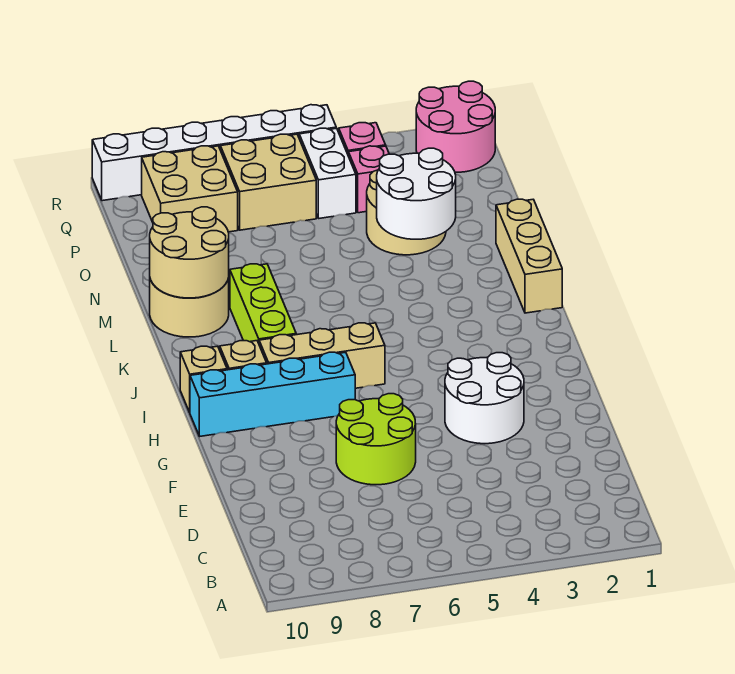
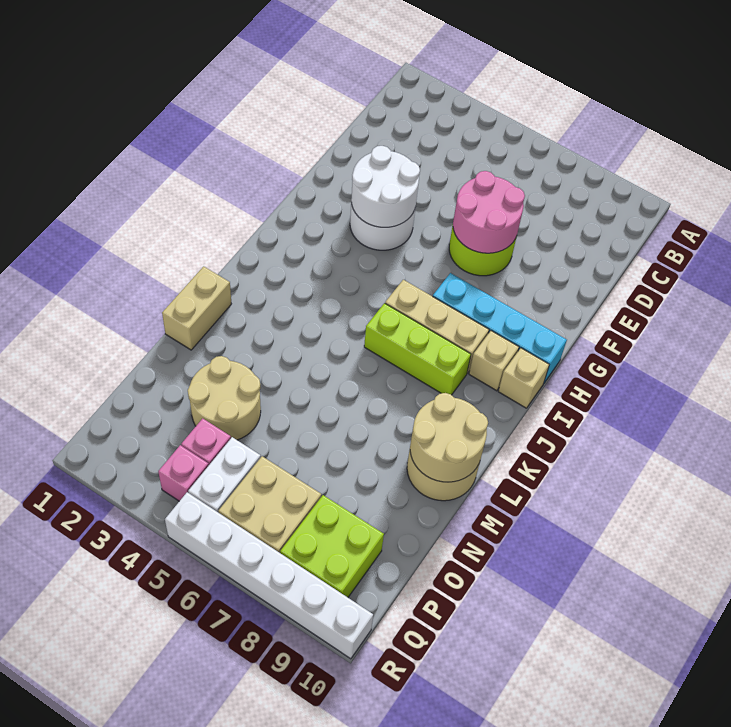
lime brick J8:L8 level 1 -> lime brick J6:J8 level 1
tan brick K1:M1 level 1 -> tan brick L1:M1 level 1
white round brick M3:N4 level 2 -> white round brick F3:G4 level 2
tan brick P8:Q9 level 1 -> lime brick P8:Q9 level 1
pink round brick Q1:R2 level 1 -> pink round brick E6:F7 level 2

